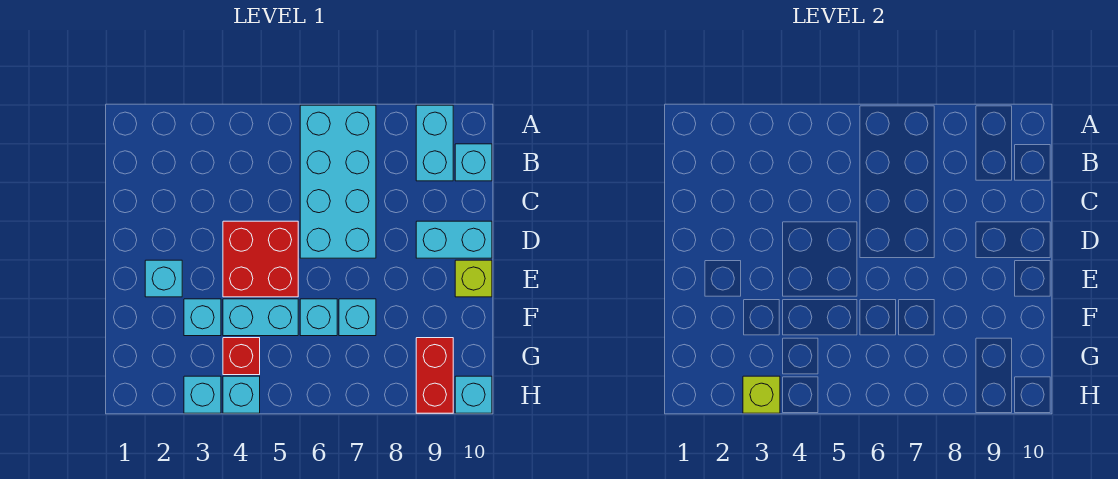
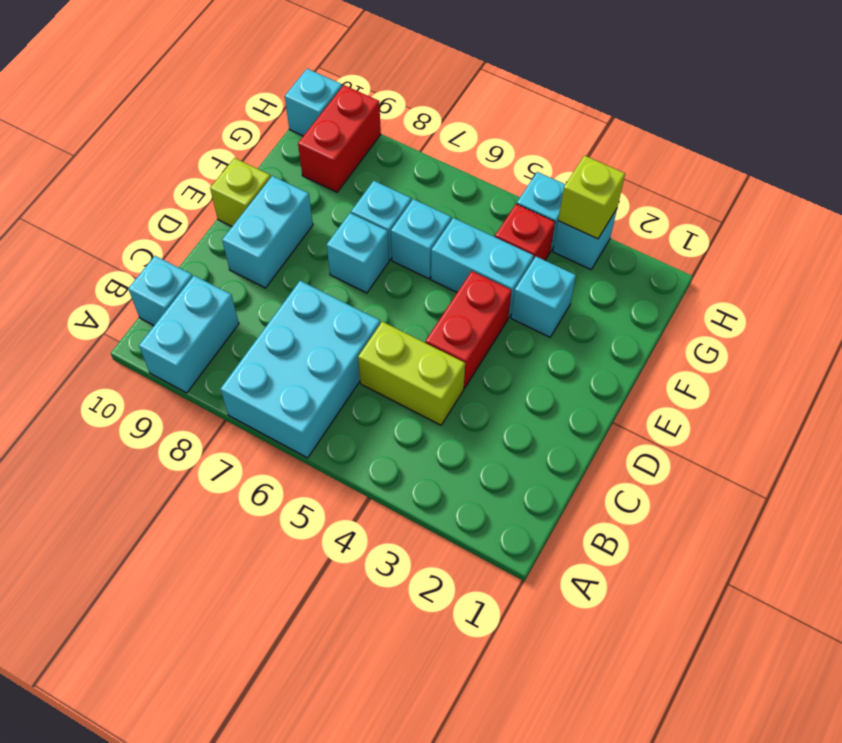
cyan brick A6:D7 level 1 -> cyan brick A6:C7 level 1
none -> lime brick C4:C5 level 1
red brick D4:E5 level 1 -> red brick D4:E4 level 1
cyan brick D9:D10 level 1 -> cyan brick D9:E9 level 1
cyan brick E2 level 1 -> cyan brick E7 level 1

